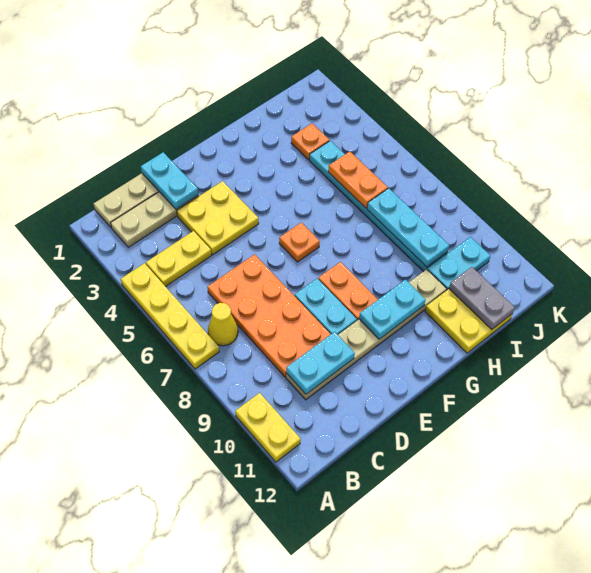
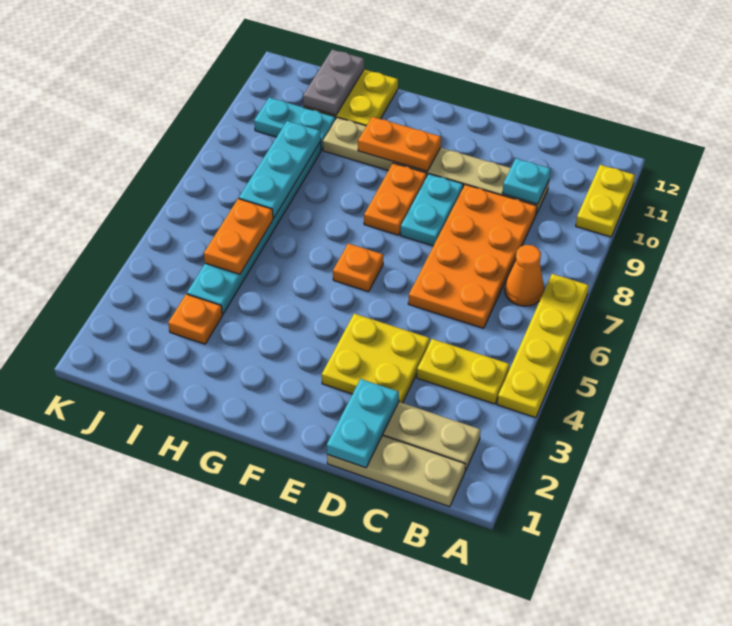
yellow cone B7 level 1 -> orange cone B7 level 1
cyan plate C10:D10 level 2 -> cyan plate C10 level 2
cyan plate F10:G10 level 2 -> orange plate F10:G10 level 2

